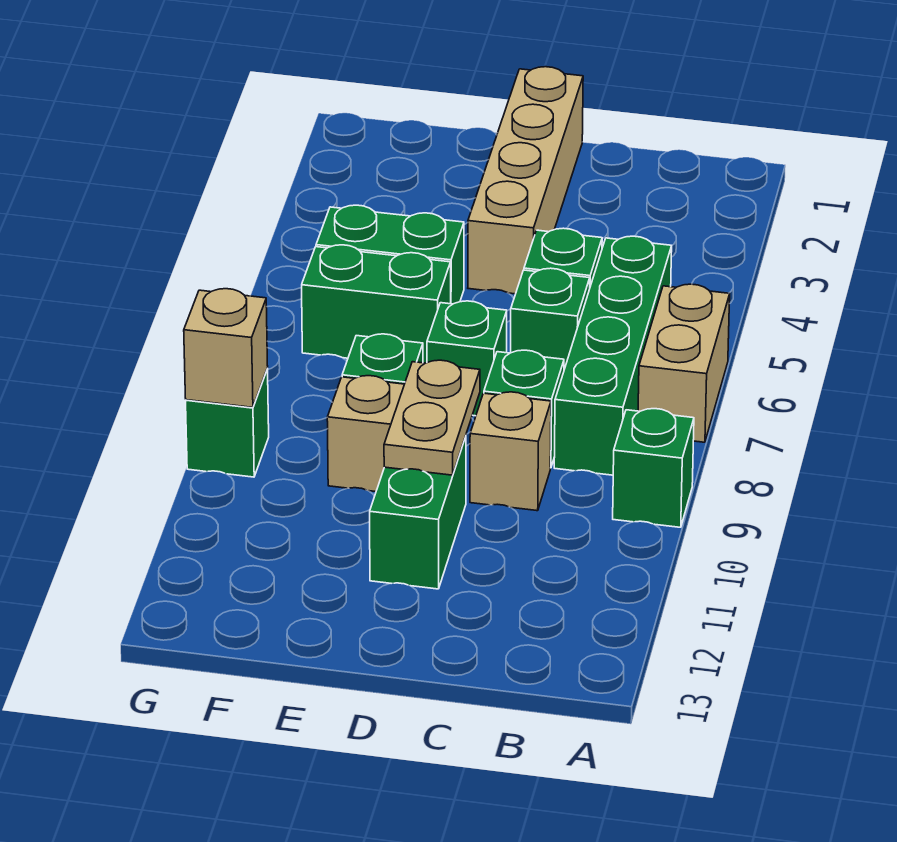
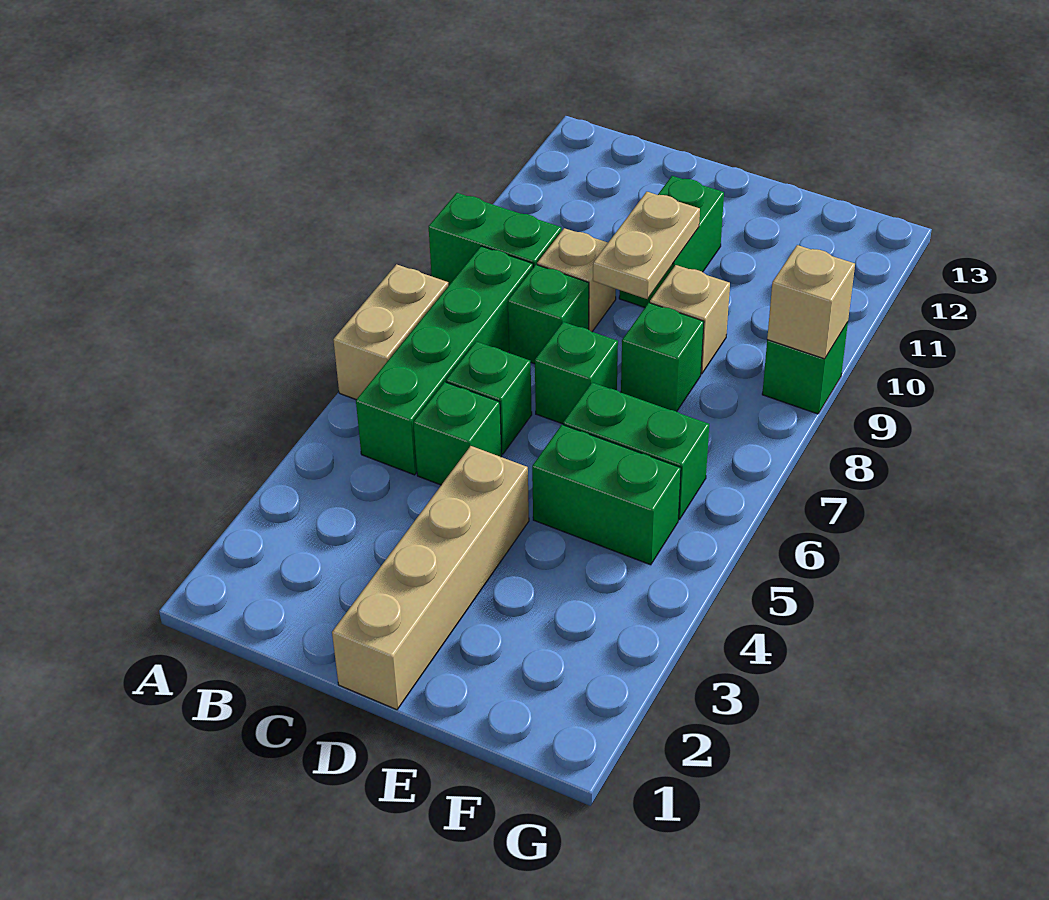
green brick A9 level 1 -> green brick A9:B9 level 1

